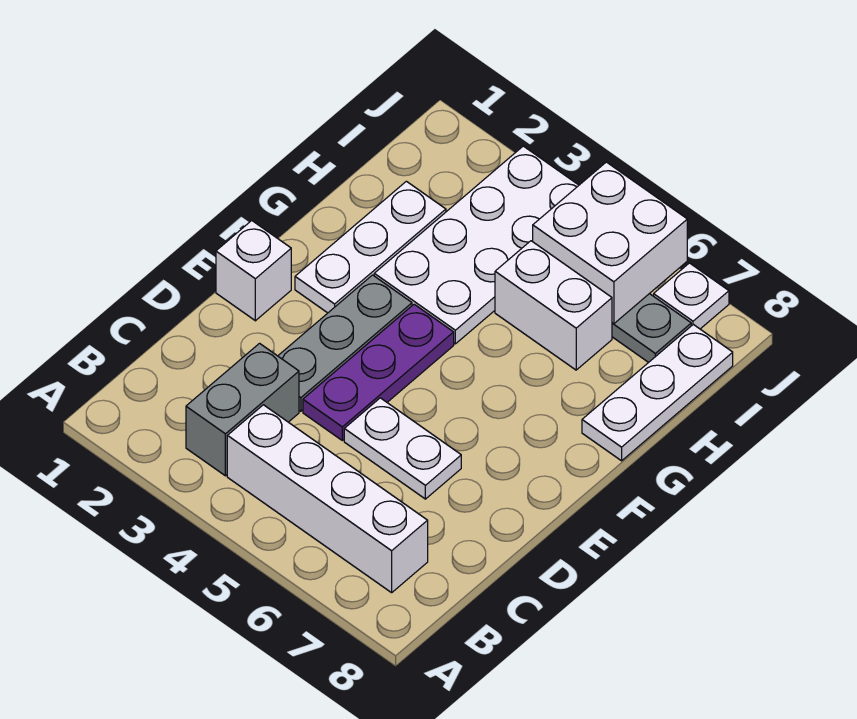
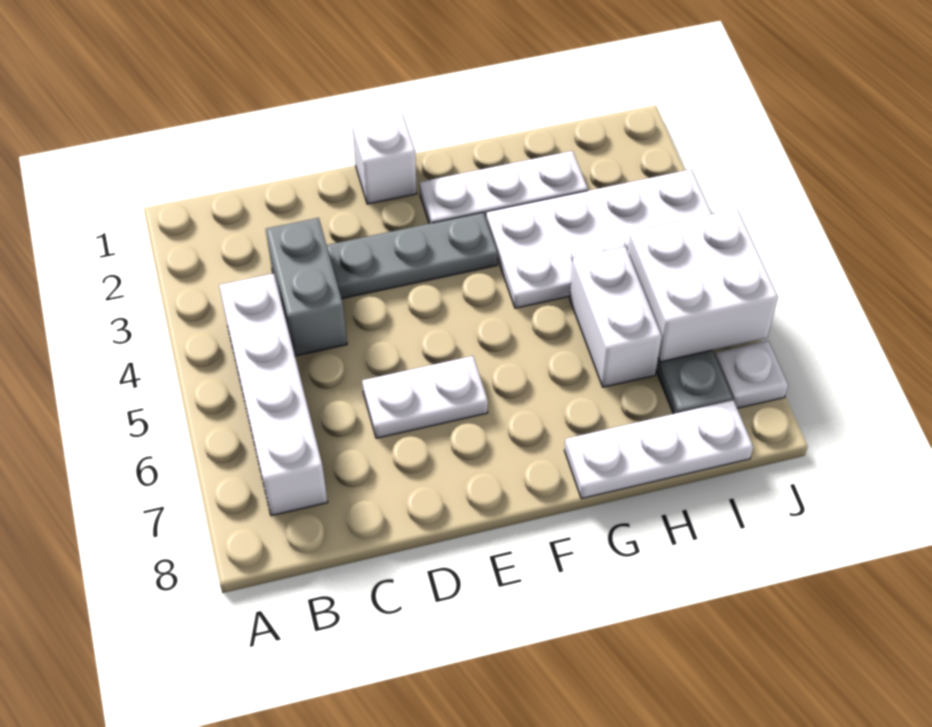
grey brick B3:C3 level 1 -> grey brick C3:C4 level 1
purple plate D4:F4 level 1 -> none
white plate D5:D6 level 1 -> white plate D6:E6 level 1

